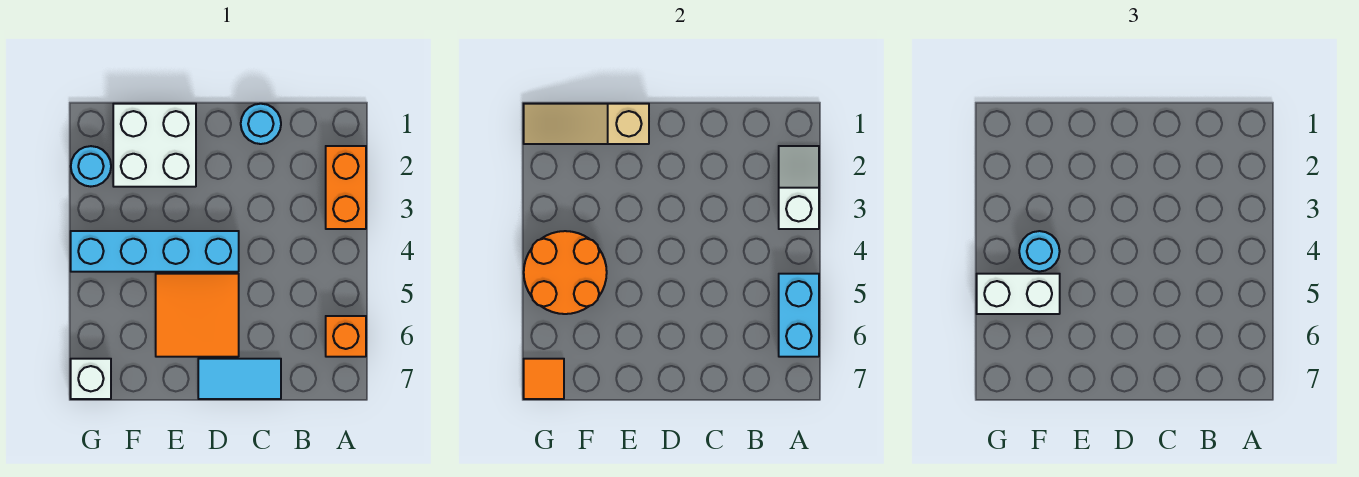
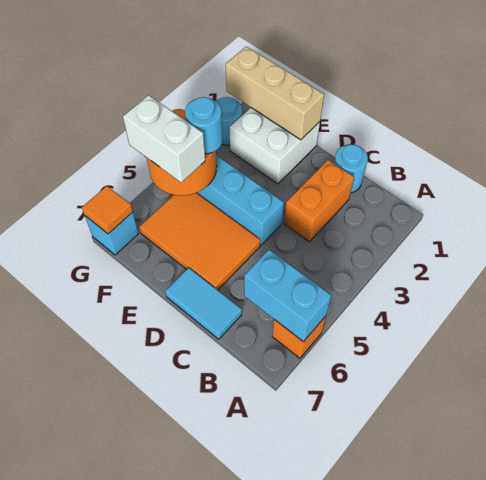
orange brick A2:A3 level 1 -> orange brick C2:C3 level 1
white slope A2:A3 level 2 top 3 -> none
cyan brick A5:A6 level 2 -> cyan brick A6:B6 level 2
orange tile D5:E6 level 1 -> orange tile D5:F6 level 1
tan slope E1:G1 level 2 top E -> tan brick E1:G1 level 2
white brick G7 level 1 -> cyan brick G7 level 1

